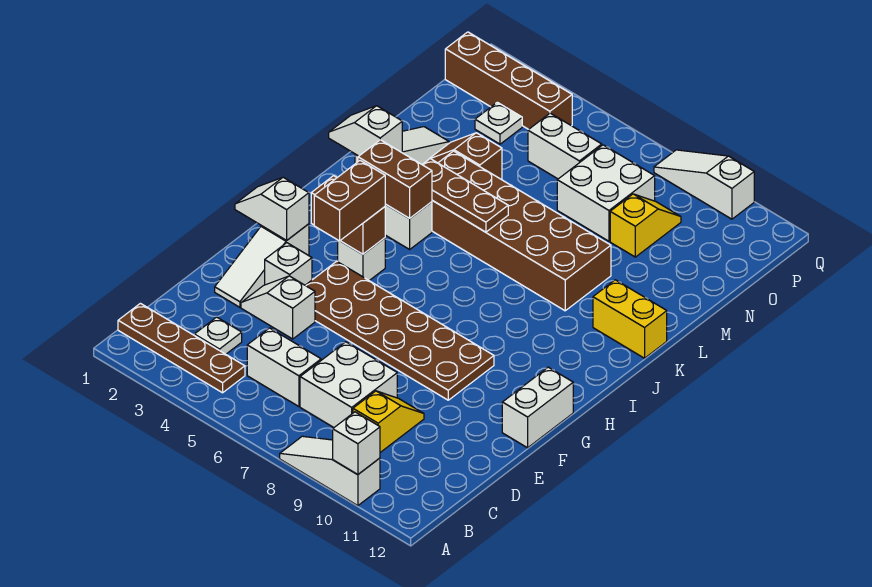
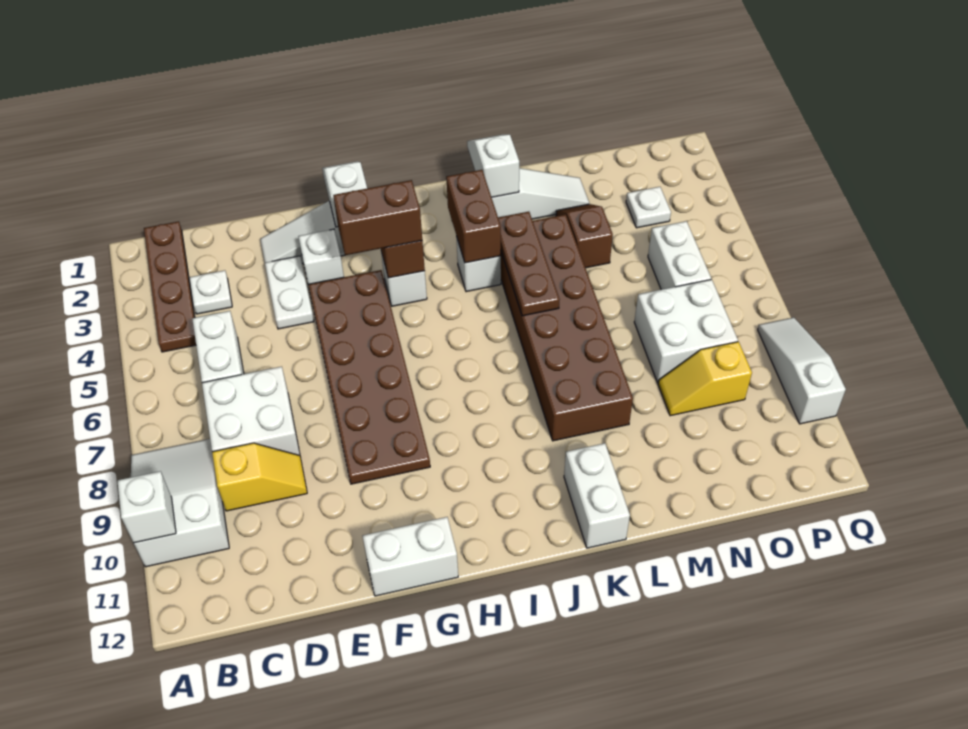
white slope A8:A10 level 1 top 10 -> white slope A8:B10 level 1 top 10
white slope E3:E4 level 1 top 4 -> white plate E3:E4 level 1
yellow brick K11:K12 level 1 -> white brick K11:K12 level 1
yellow slope N9:O9 level 1 top N -> yellow slope N9:O9 level 1 top O
brown brick P1:P4 level 1 -> none

